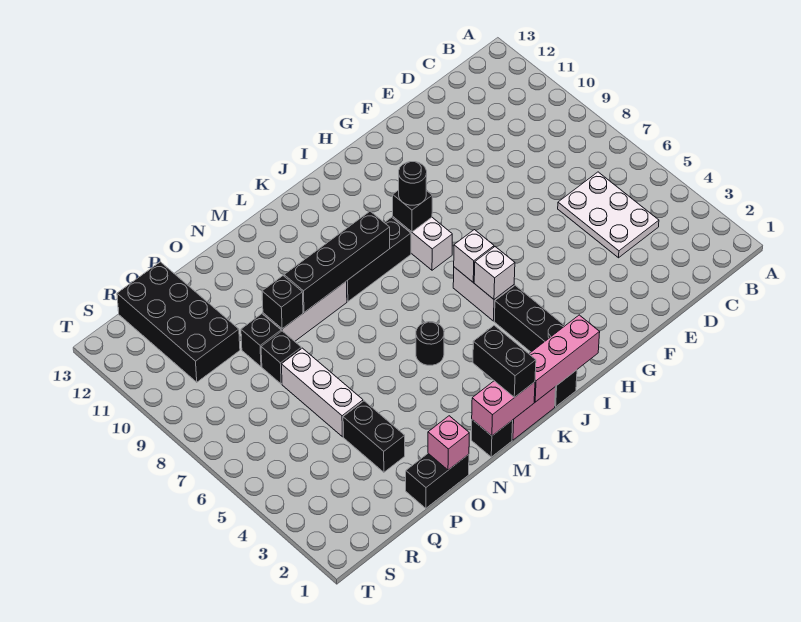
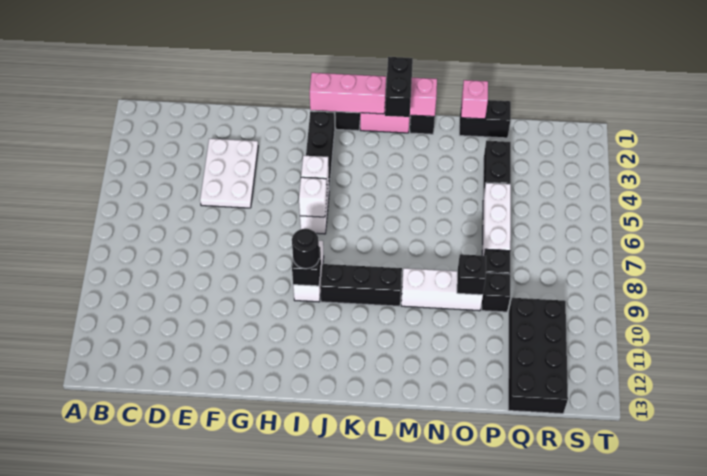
white plate C4:D6 level 1 -> white plate E3:F5 level 1
black brick K9:N9 level 2 -> none
black round brick L5 level 1 -> none

